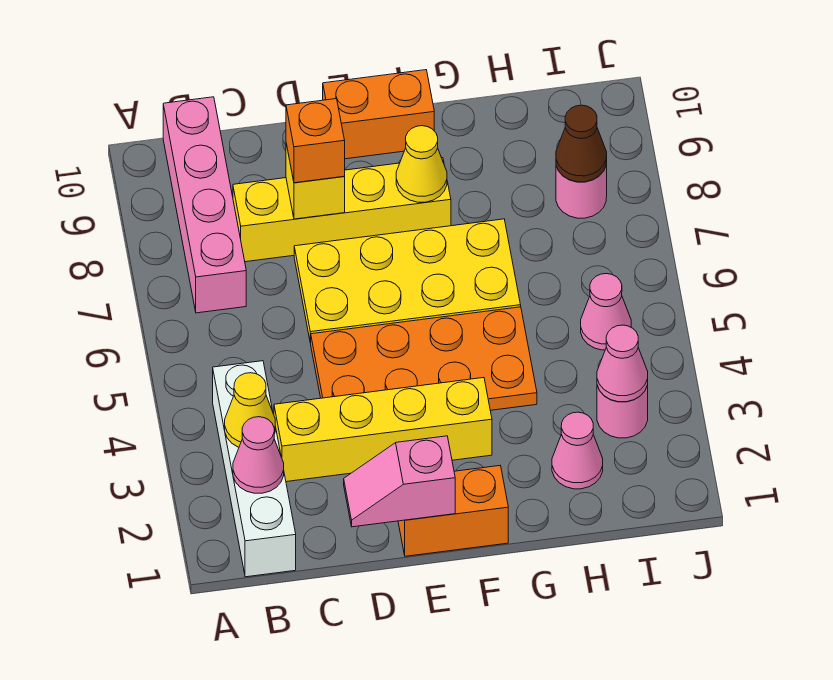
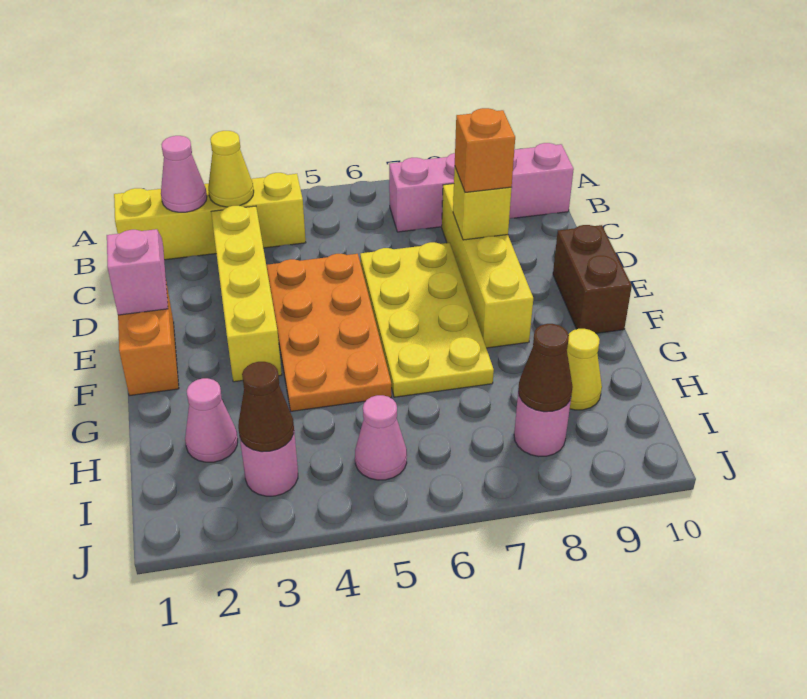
white brick B1:B4 level 1 -> yellow brick B1:B4 level 1
orange brick E10:F10 level 1 -> brown brick E10:F10 level 1
yellow cone F8 level 2 -> yellow cone H9 level 1
pink cone I3 level 2 -> brown cone I3 level 2

